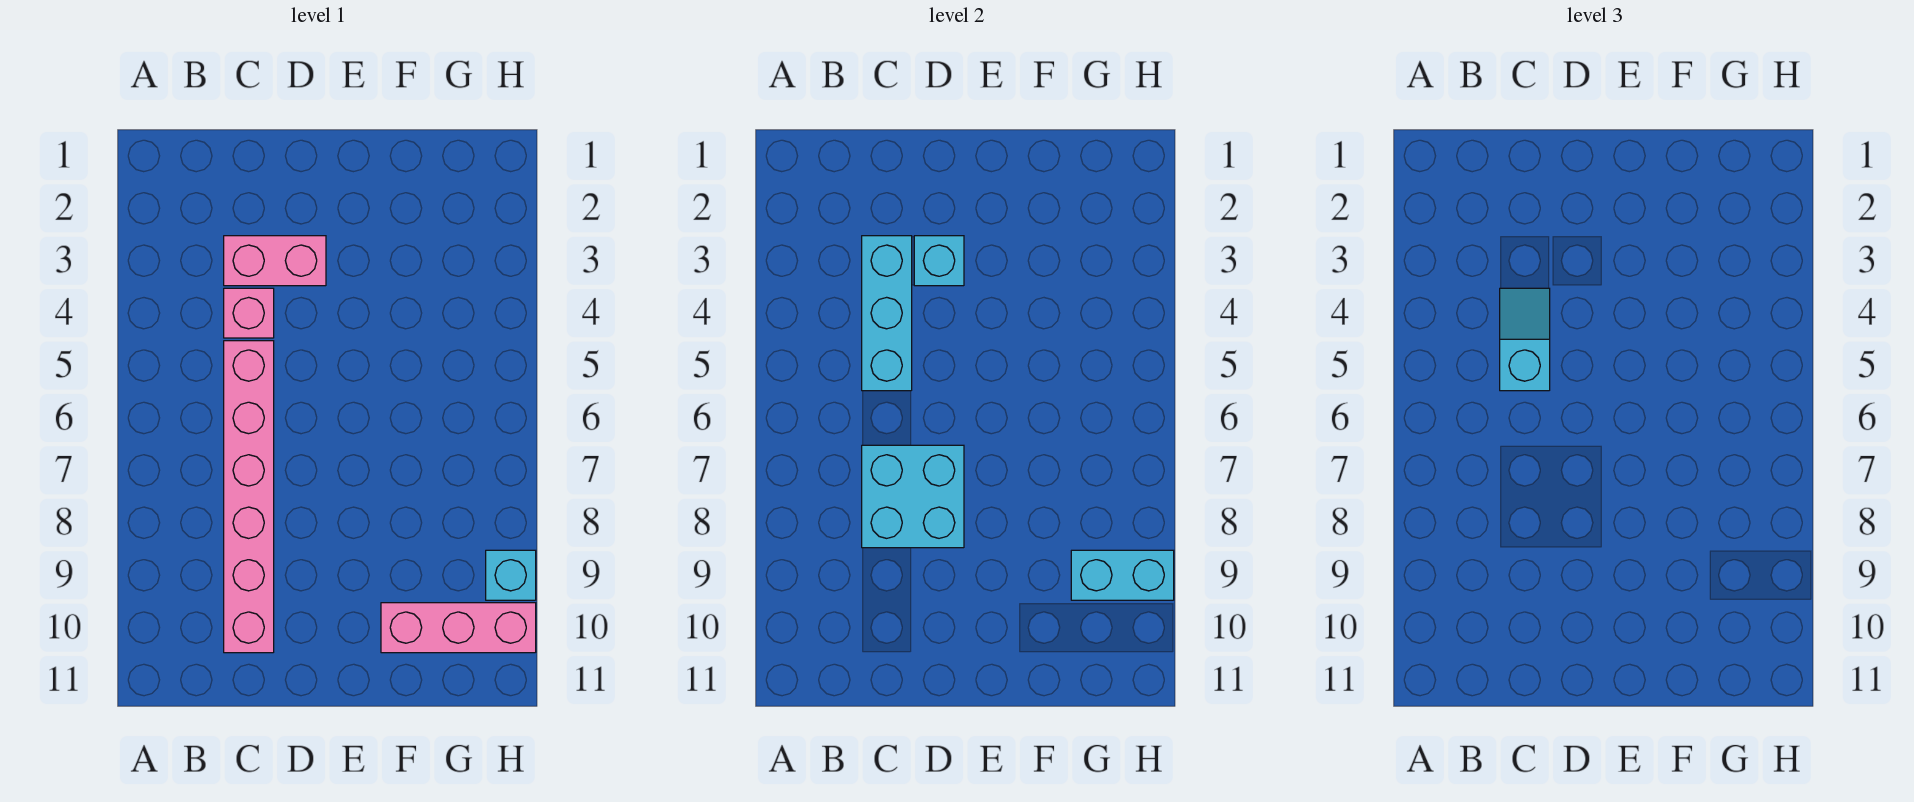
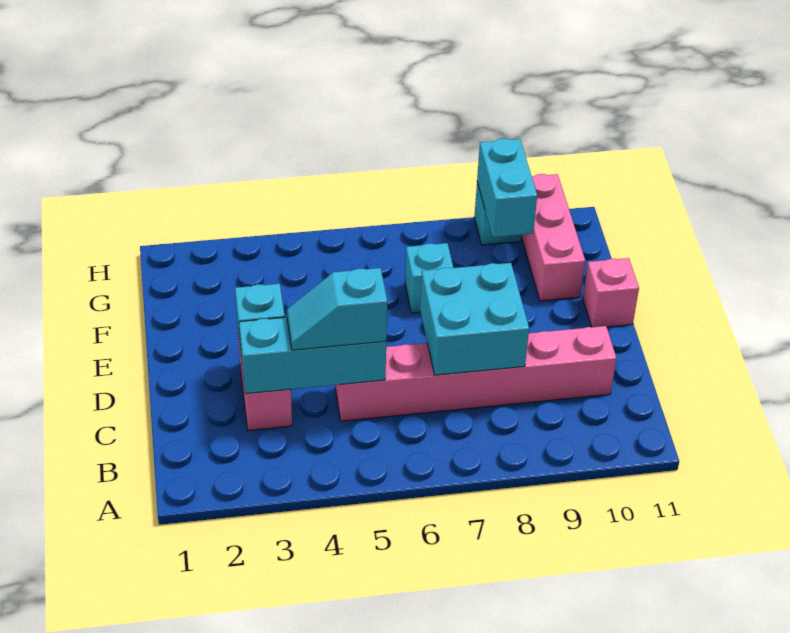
pink brick C4 level 1 -> pink brick E11 level 1
none -> cyan brick F7 level 1

